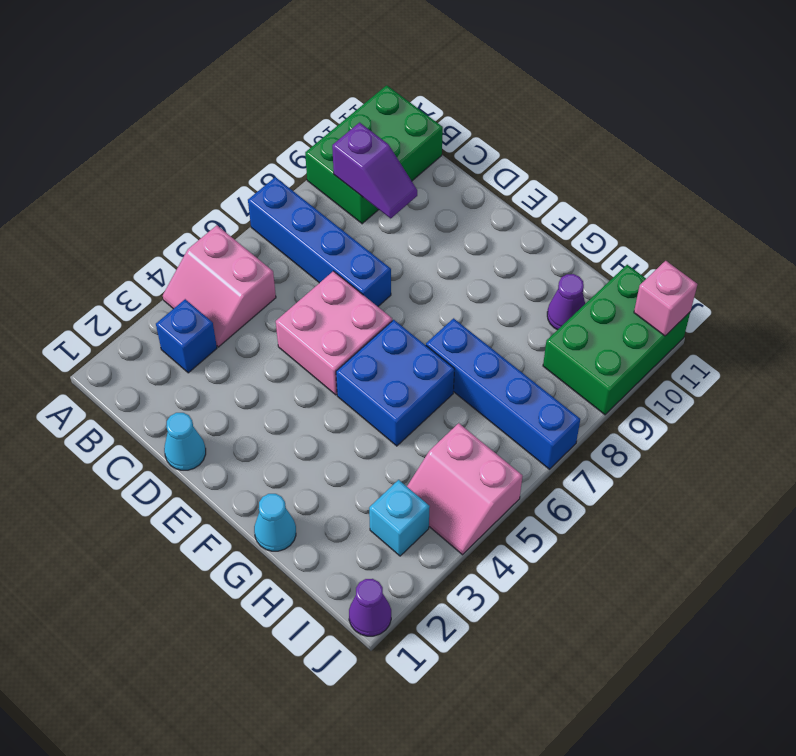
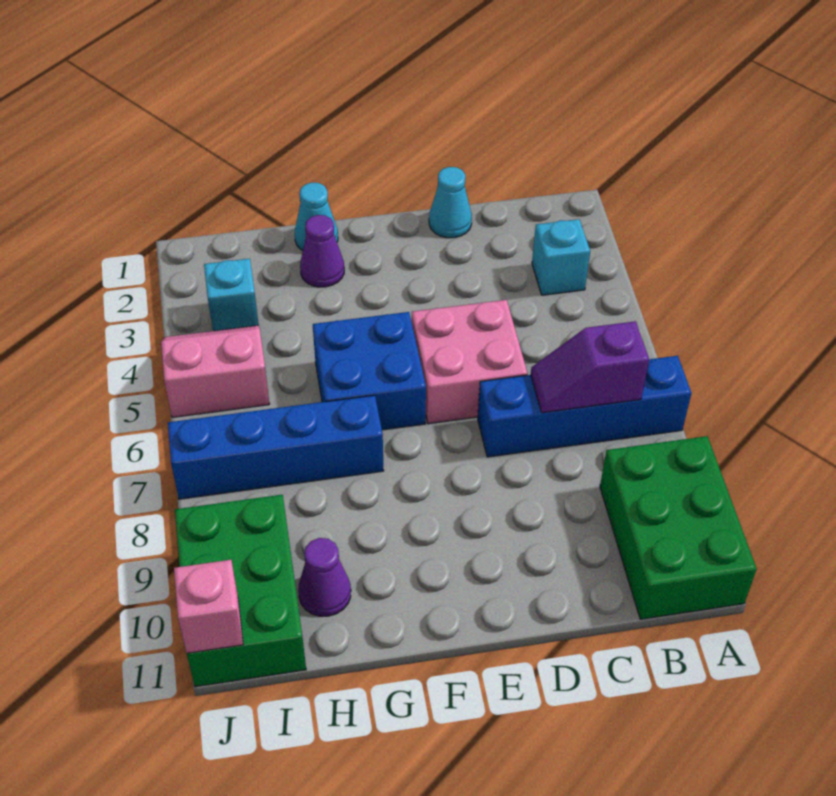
pink slope A4:B5 level 1 top 5 -> none
blue brick B3 level 1 -> cyan brick B3 level 1
purple slope B9:C9 level 2 top B -> purple slope B7:C7 level 2 top B
purple cone J1 level 1 -> purple cone G2 level 1

